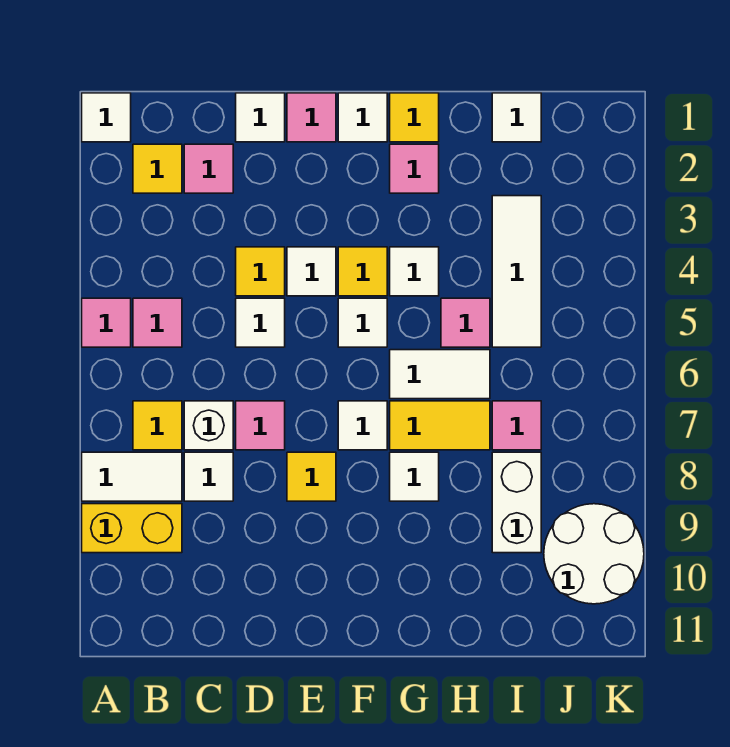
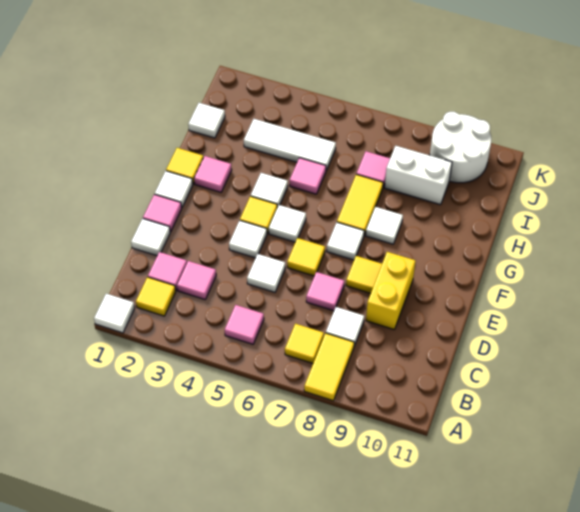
pink tile A5 level 1 -> pink tile C3 level 1
white tile A8:B8 level 1 -> yellow tile A8:B8 level 1
yellow brick A9:B9 level 1 -> yellow brick D9:E9 level 1
white brick C7 level 1 -> none
yellow tile D4 level 1 -> yellow tile E6 level 1
white tile G6:H6 level 1 -> none

